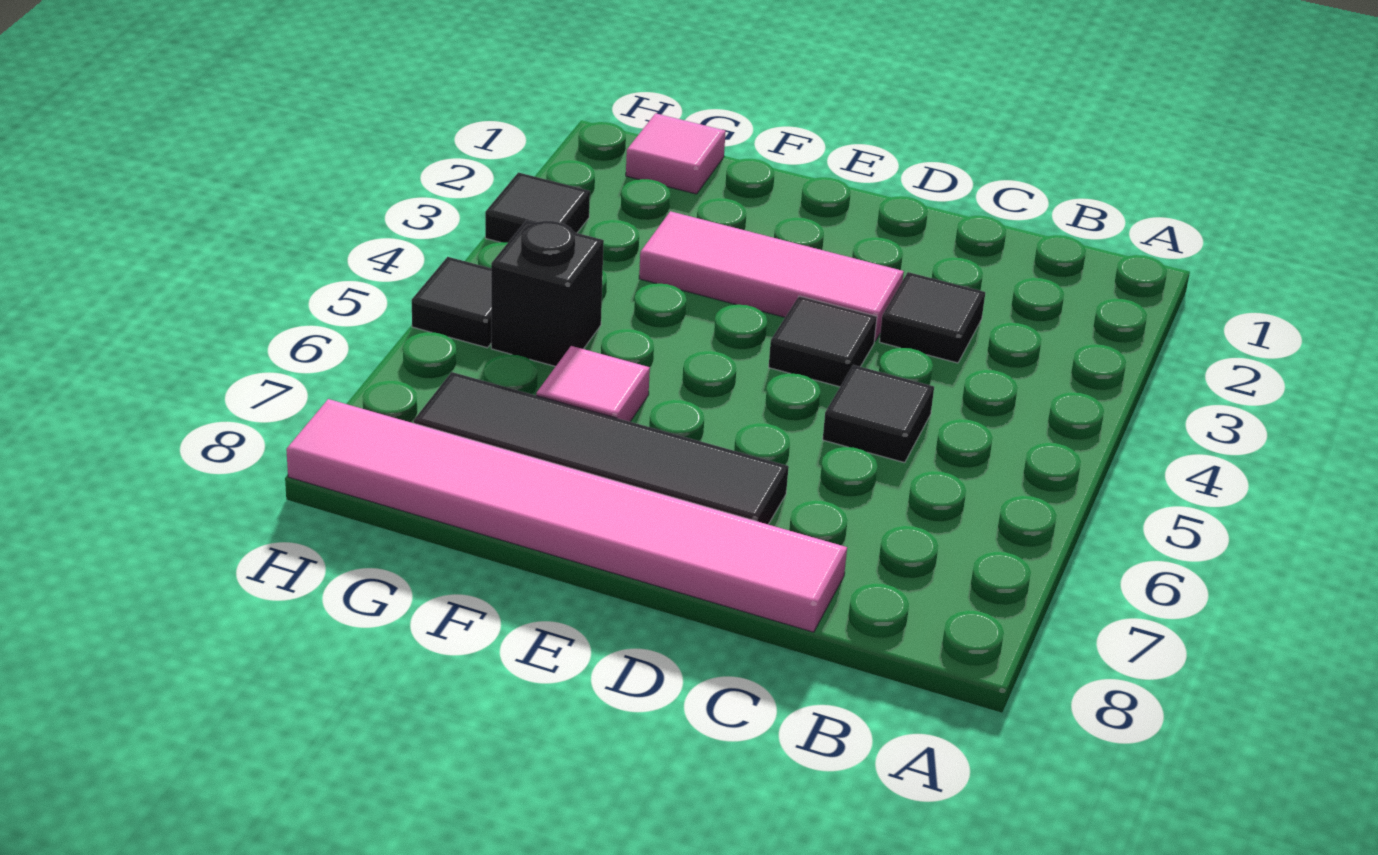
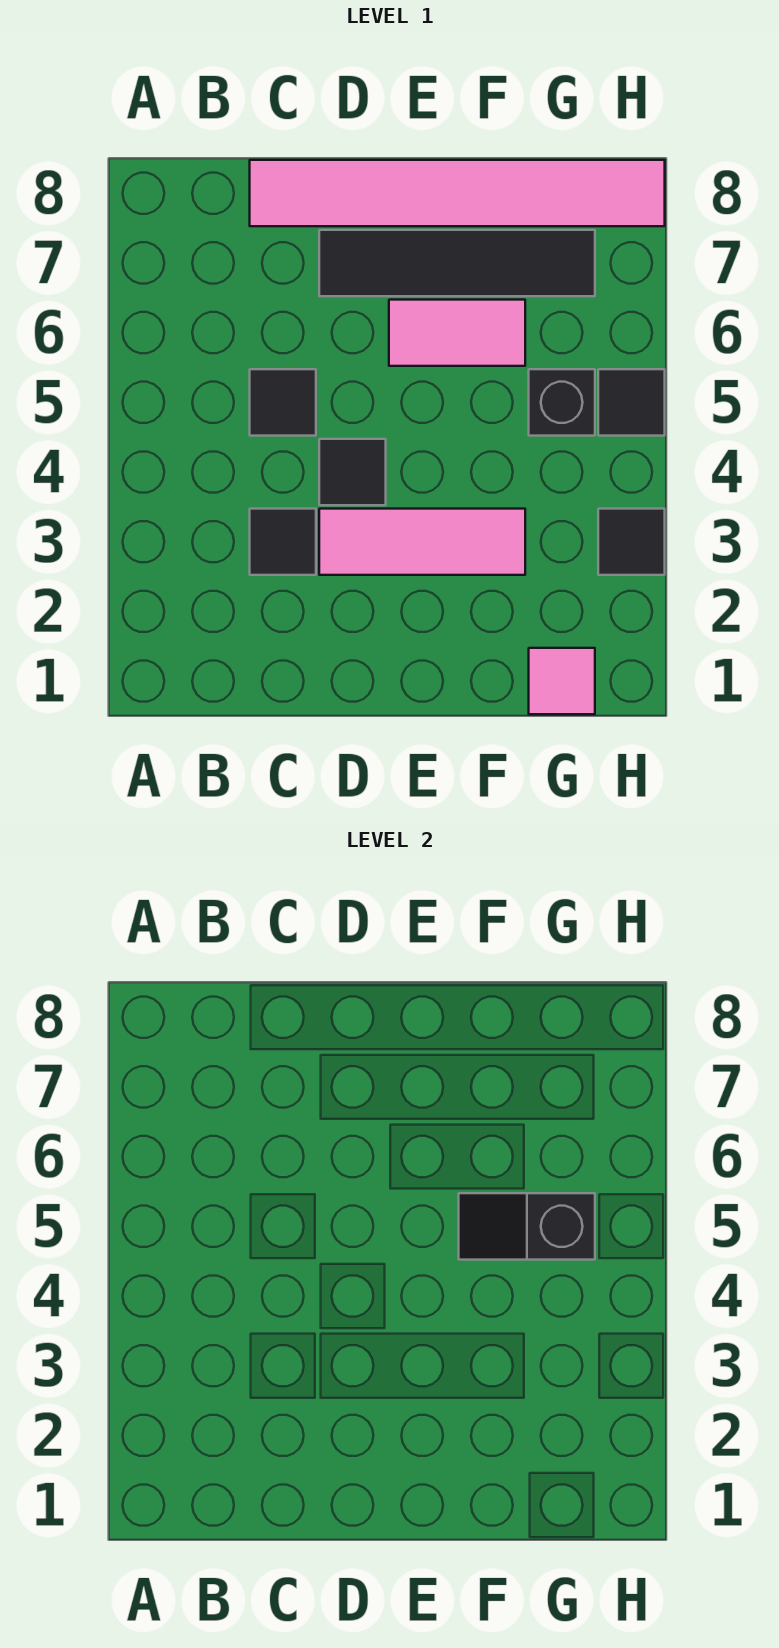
none -> black slope F5:G5 level 2 top G
pink tile F6 level 1 -> pink tile E6:F6 level 1

